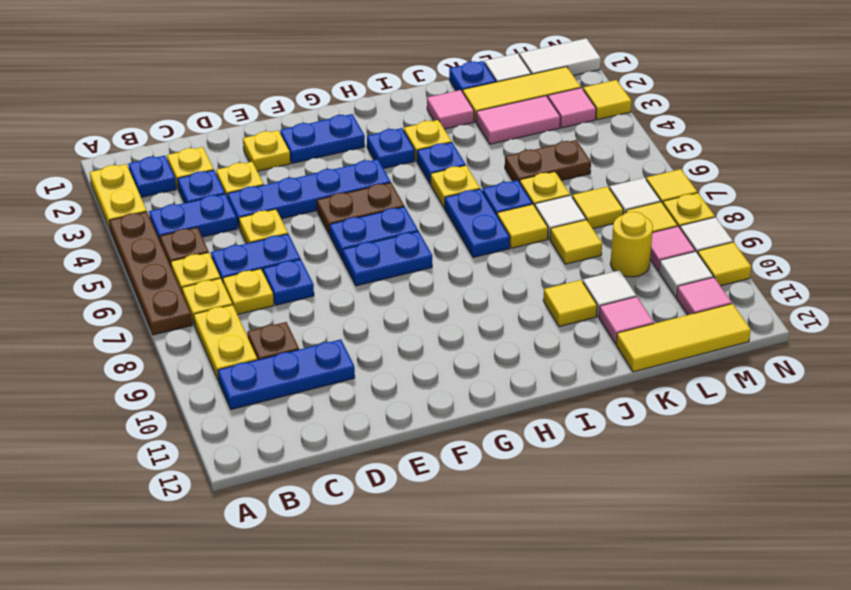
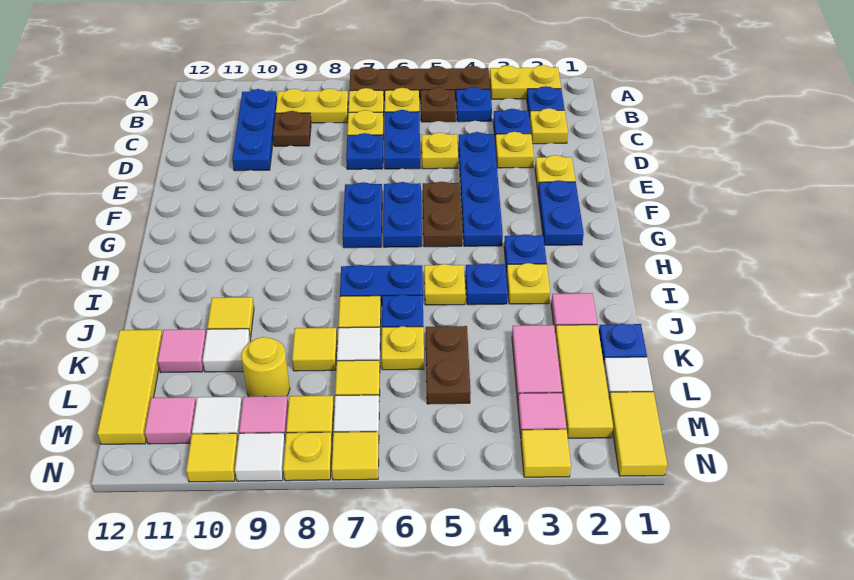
blue plate B4:C4 level 1 -> blue plate B4 level 1
white tile M1:N1 level 1 -> yellow tile M1:N1 level 1

